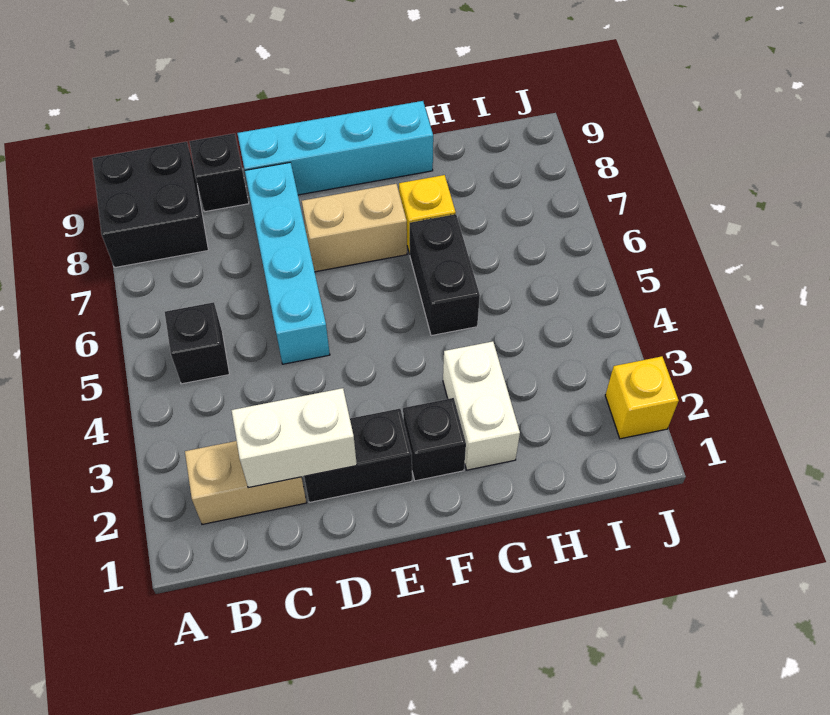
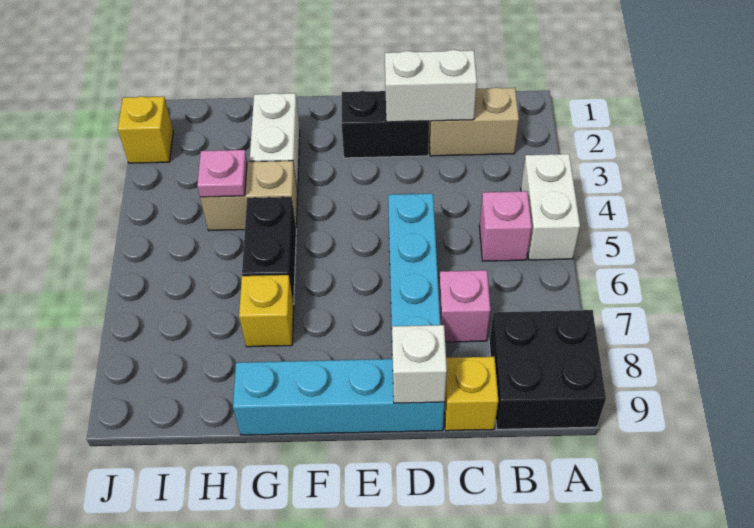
none -> white brick A4:A5 level 1
black brick B5 level 1 -> pink brick B5 level 1
none -> pink brick C7 level 1
black brick C9 level 1 -> yellow brick C9 level 1
none -> white brick D9 level 2
tan brick E7:F7 level 1 -> tan brick G4:H4 level 1
black brick F2 level 1 -> none
none -> pink plate H4 level 2

